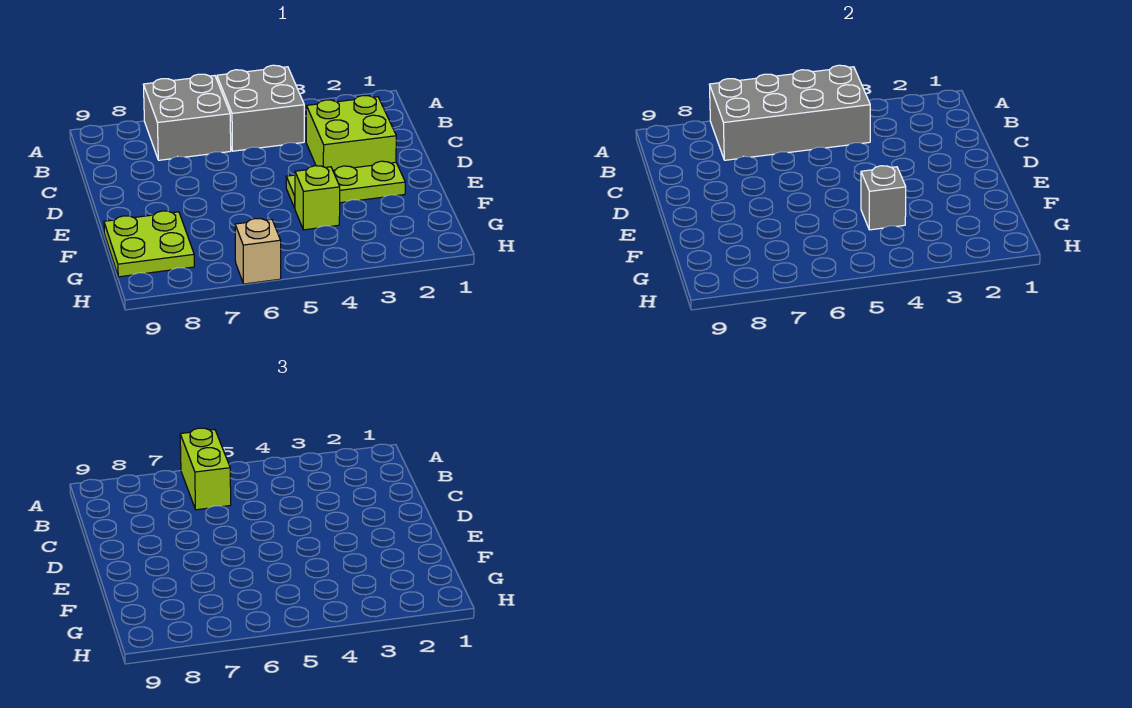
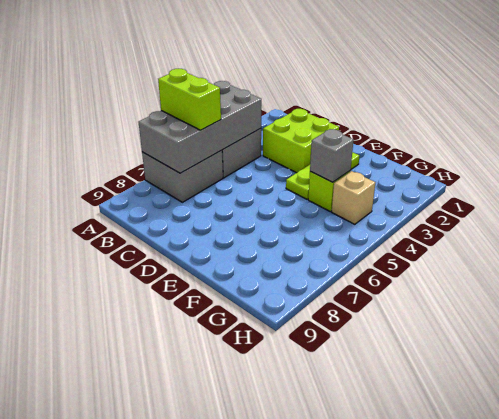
lime plate F8:G9 level 1 -> none
tan brick H6 level 1 -> tan brick G4 level 1

